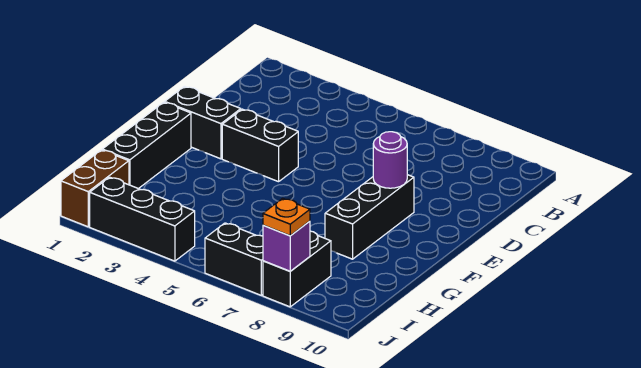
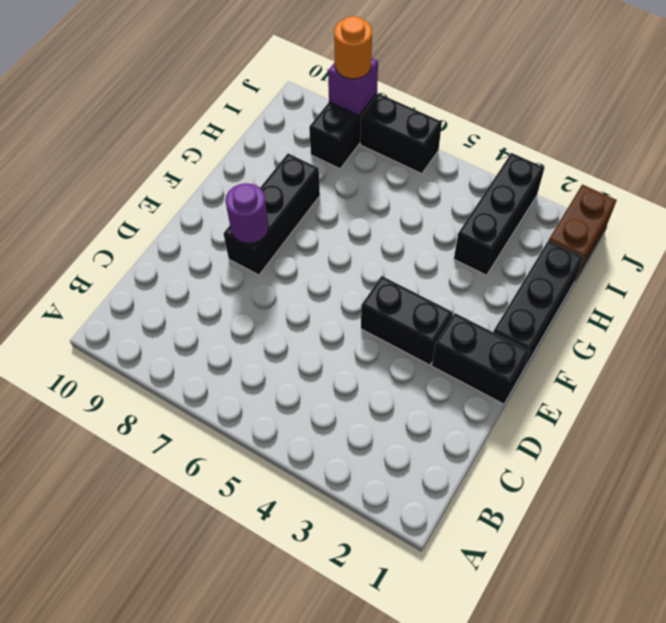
black brick J2:J4 level 1 -> black brick H3:J3 level 1
orange plate J8 level 3 -> orange round brick J8 level 3

